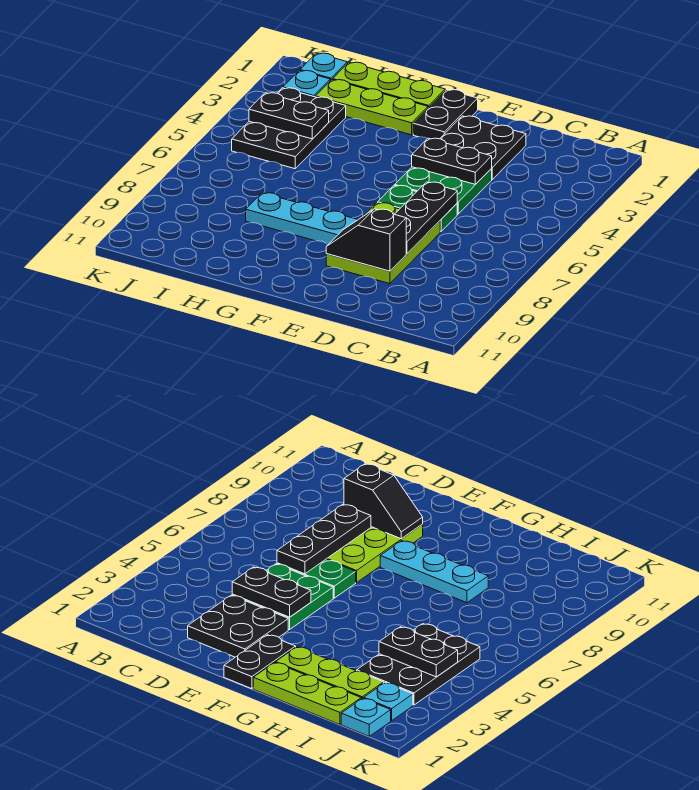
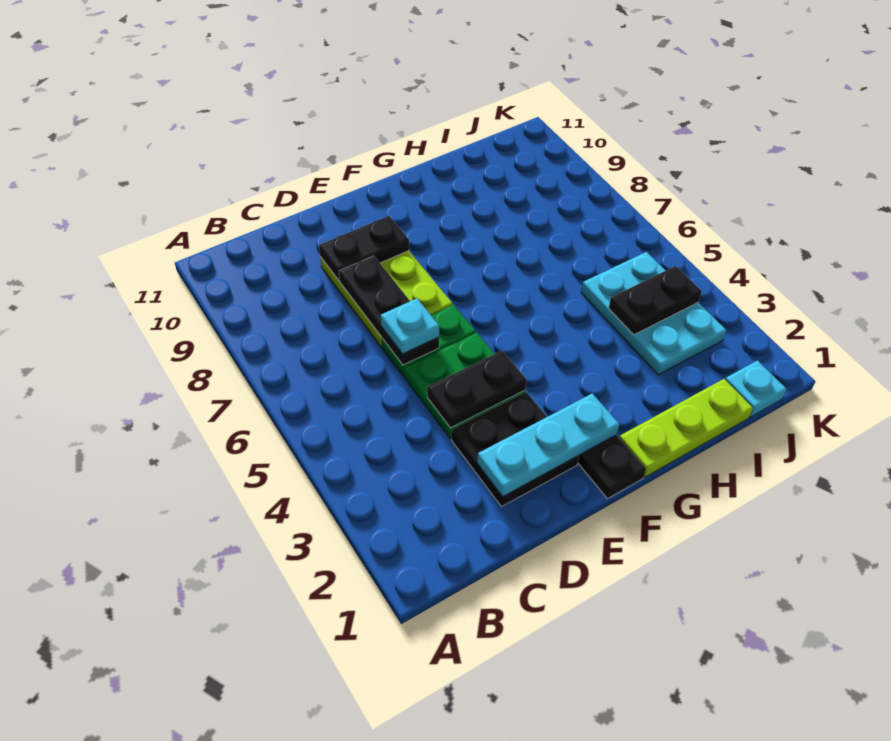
black slope D9:E9 level 2 top D -> black plate D9:E9 level 2
cyan plate F8:H8 level 1 -> cyan plate D2:F2 level 2
lime plate G2:I2 level 1 -> none
black plate I3:J5 level 1 -> cyan plate I3:J5 level 1
cyan plate J2 level 1 -> cyan plate D6 level 3

